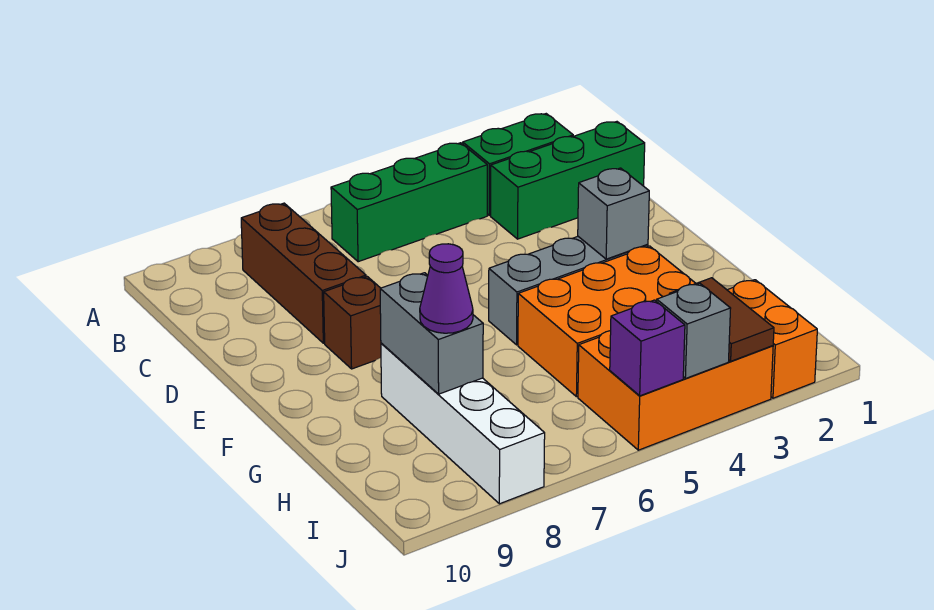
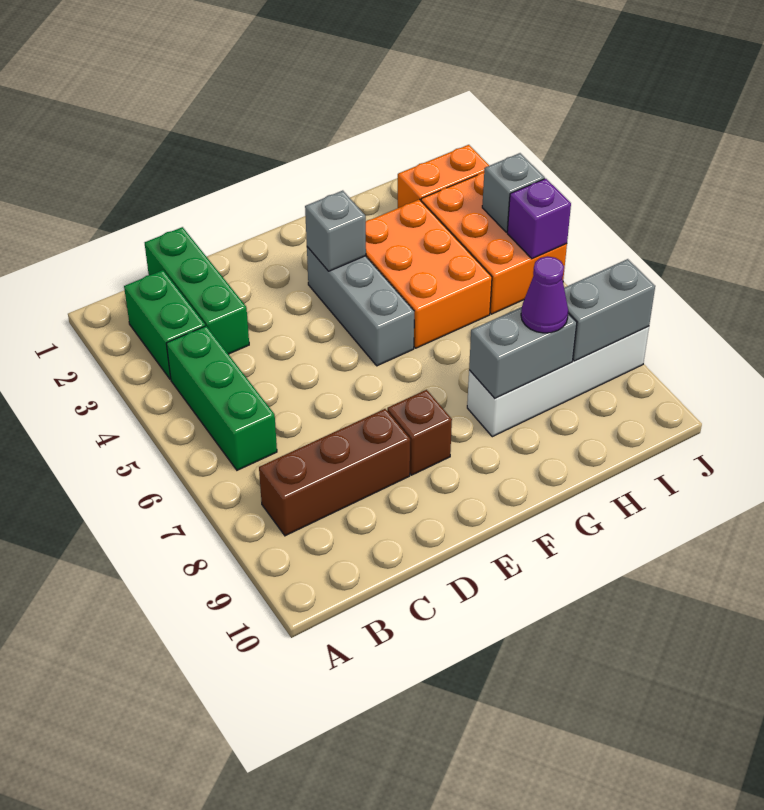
brown tile I3:J3 level 2 -> none
none -> grey brick I8:J8 level 2

